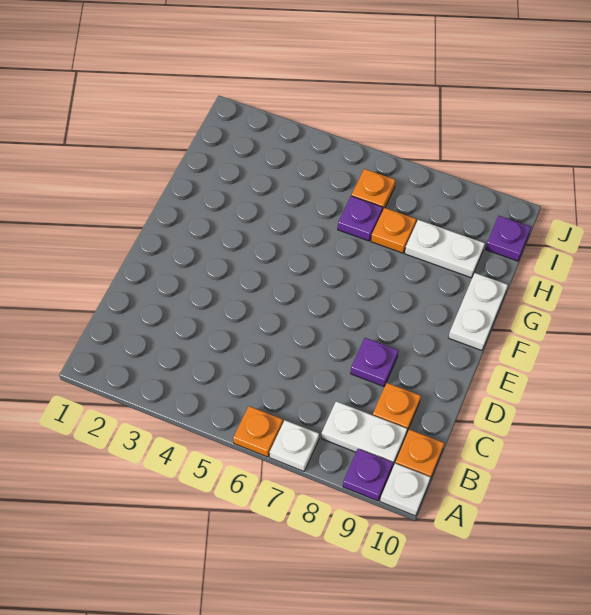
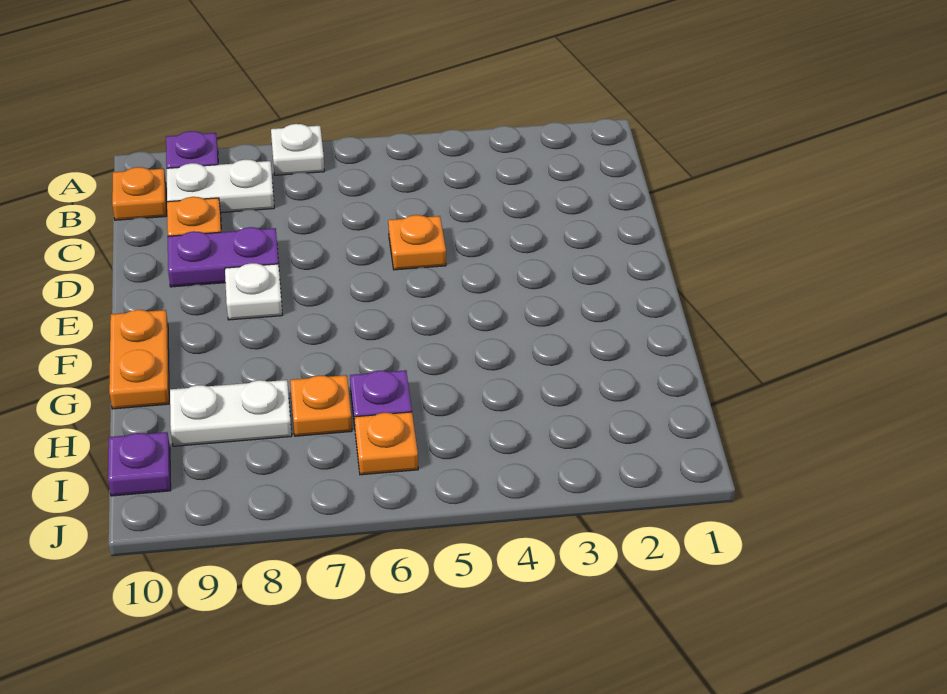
orange plate A6 level 1 -> orange plate D5 level 1
white plate A10 level 1 -> white plate E8 level 1
purple plate D8 level 1 -> purple plate D8:D9 level 1
white plate F10:G10 level 1 -> orange plate F10:G10 level 1

